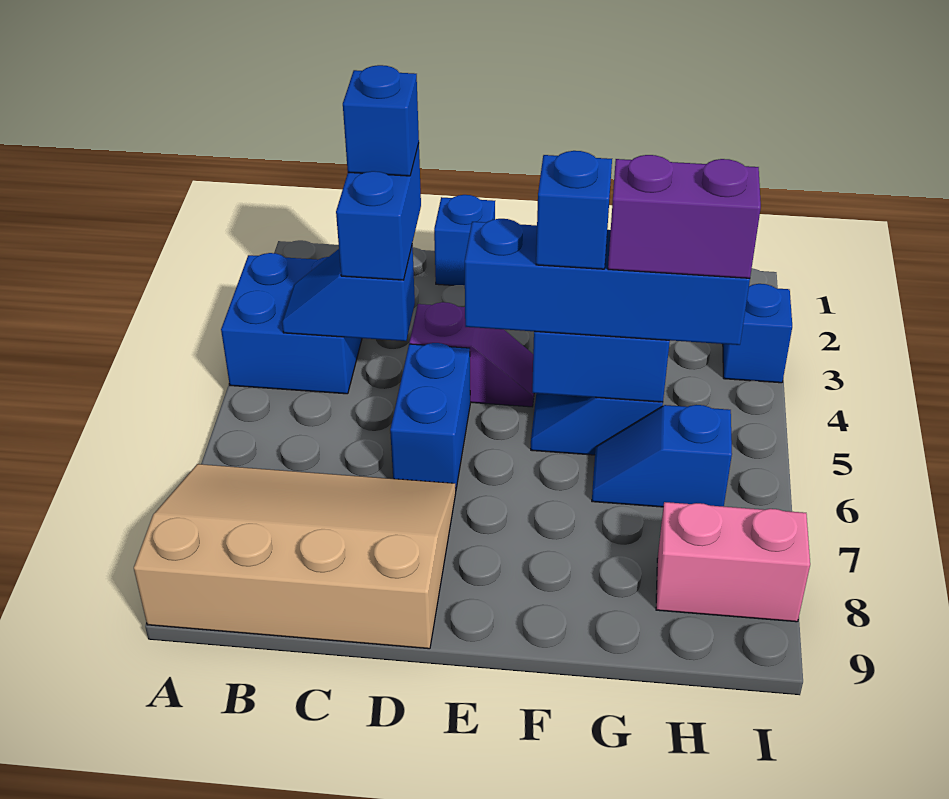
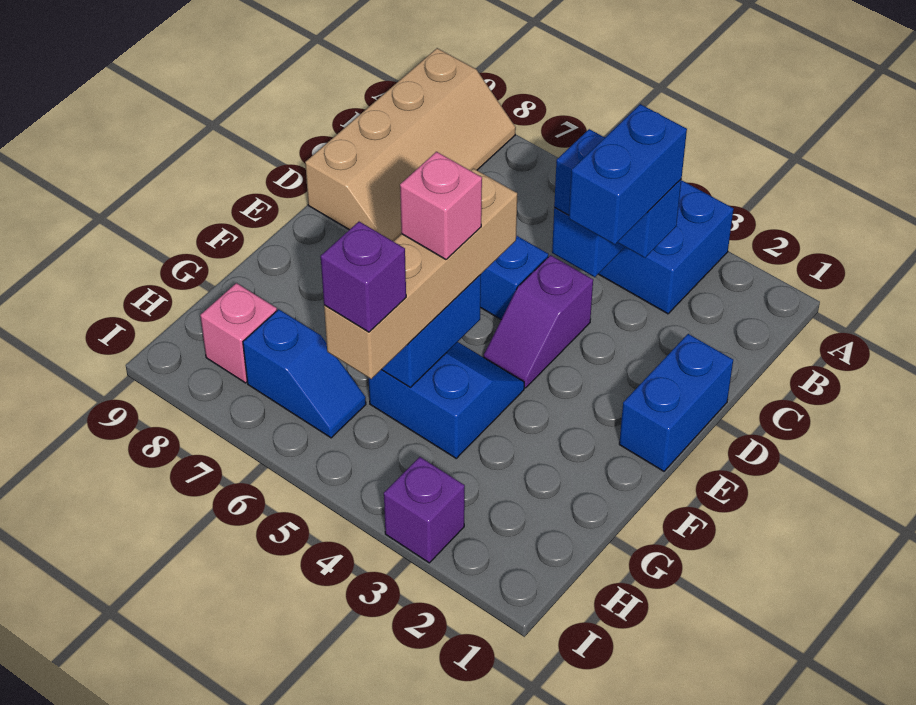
tan slope A7:D9 level 1 top 9 -> tan slope A8:D9 level 1 top 9
blue brick C3 level 4 -> blue brick C3:D3 level 4
blue brick D1 level 1 -> blue brick D1:E1 level 1
blue brick E5:H5 level 3 -> tan brick E5:H5 level 3
blue brick F5 level 4 -> pink brick F5 level 4
purple brick G5:H5 level 4 -> purple brick H5 level 4
blue slope G6:H6 level 1 top H -> blue slope H6:H7 level 1 top 7
pink brick H8:I8 level 1 -> pink brick H8 level 1
blue brick I3 level 1 -> purple brick I3 level 1

